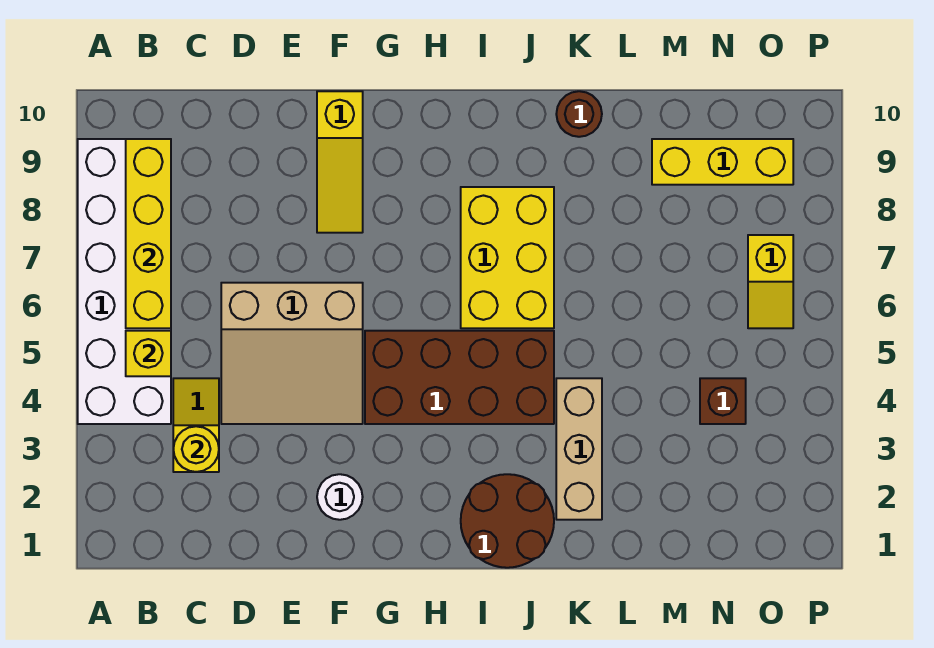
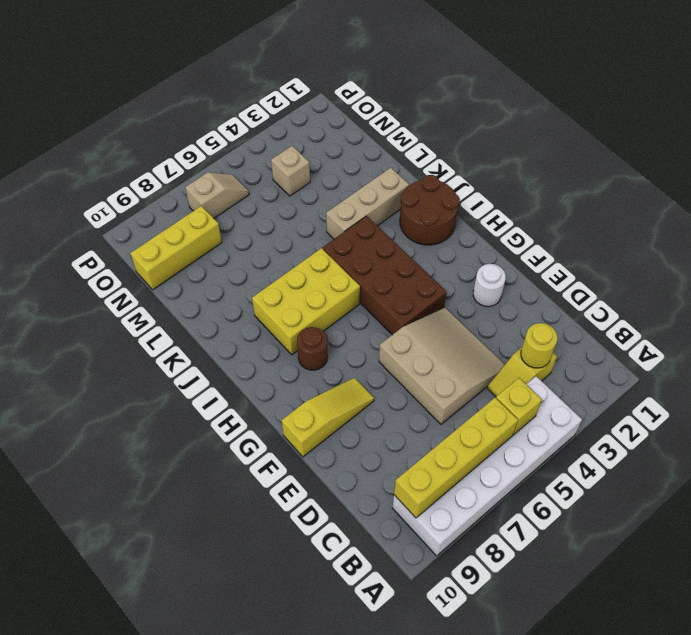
brown round brick K10 level 1 -> brown round brick H8 level 1
yellow brick M9:O9 level 1 -> yellow brick N8:N10 level 1
brown brick N4 level 1 -> tan brick N4 level 1
yellow slope O6:O7 level 1 top 7 -> tan slope O6:O7 level 1 top 7

